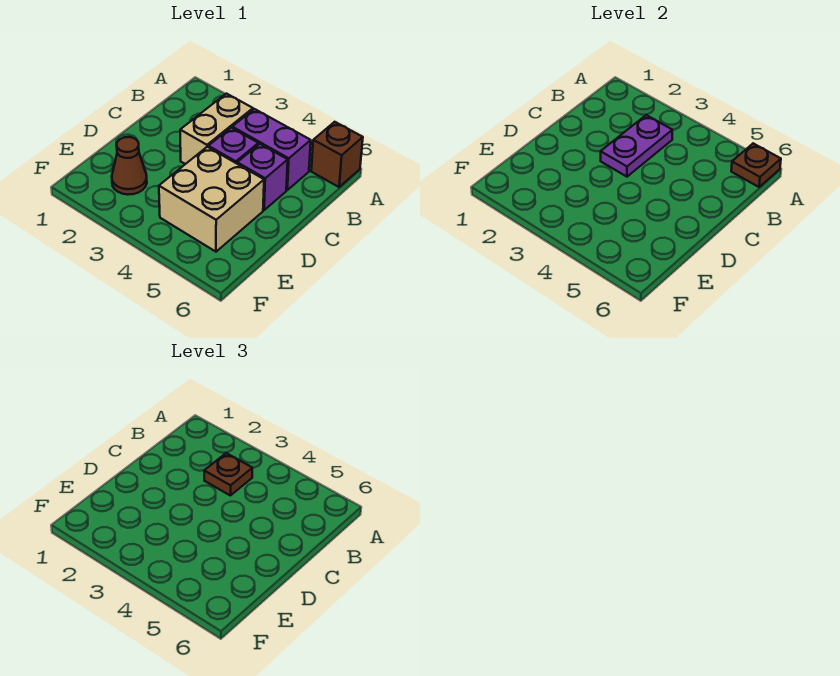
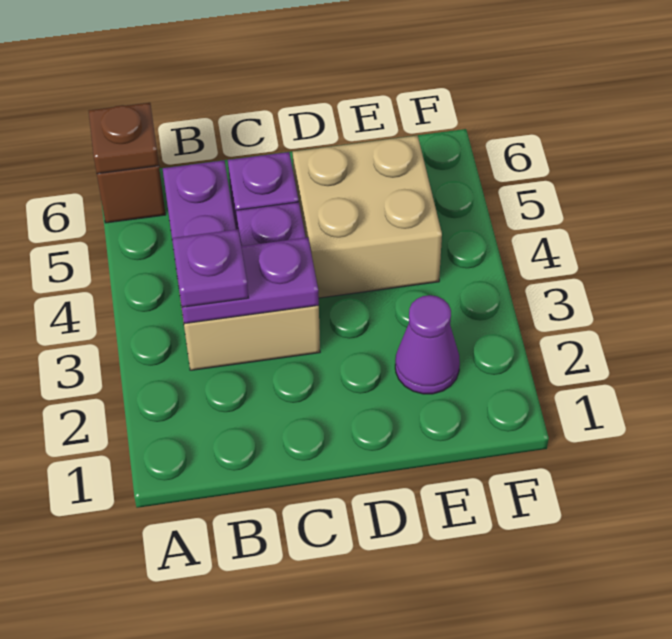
brown plate B3 level 3 -> purple plate B3 level 3
brown cone E2 level 1 -> purple cone E2 level 1

